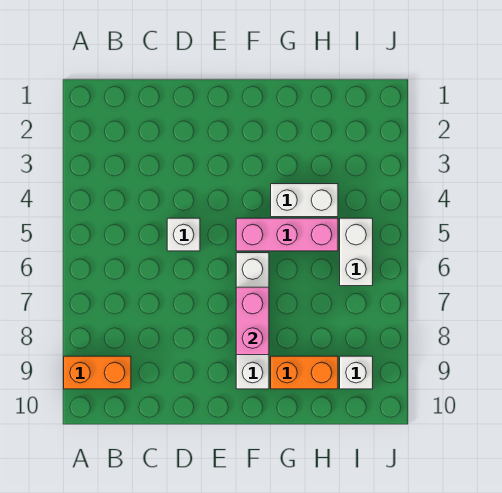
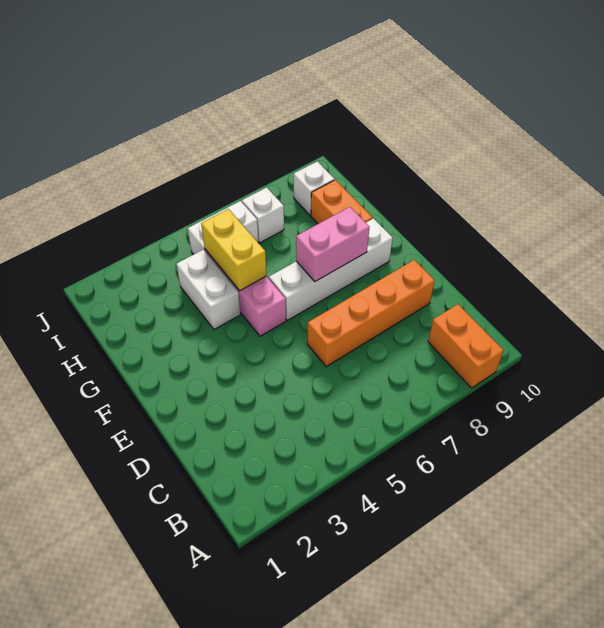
white brick D5 level 1 -> white brick I7 level 1
none -> orange brick D6:D9 level 1
none -> yellow brick G5:H5 level 2

